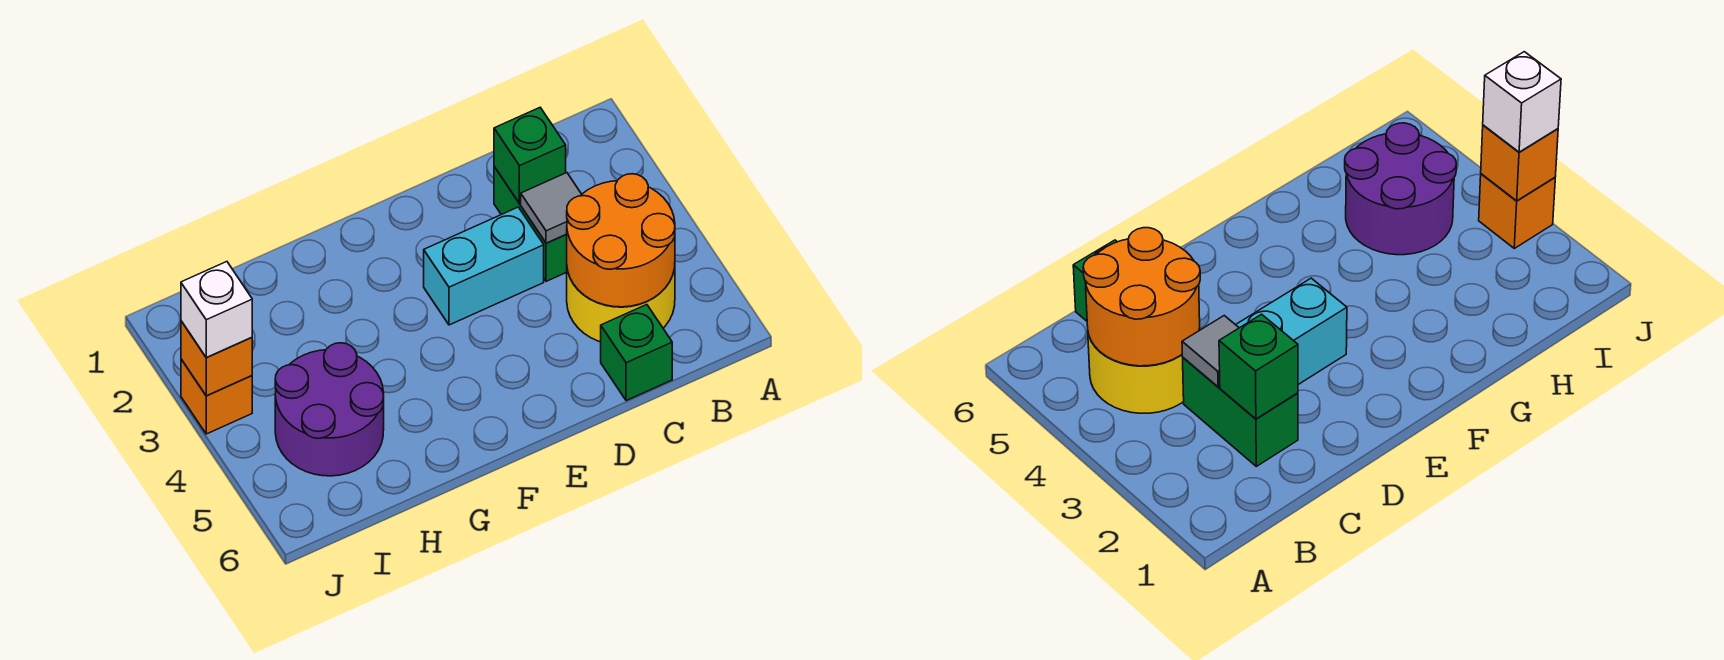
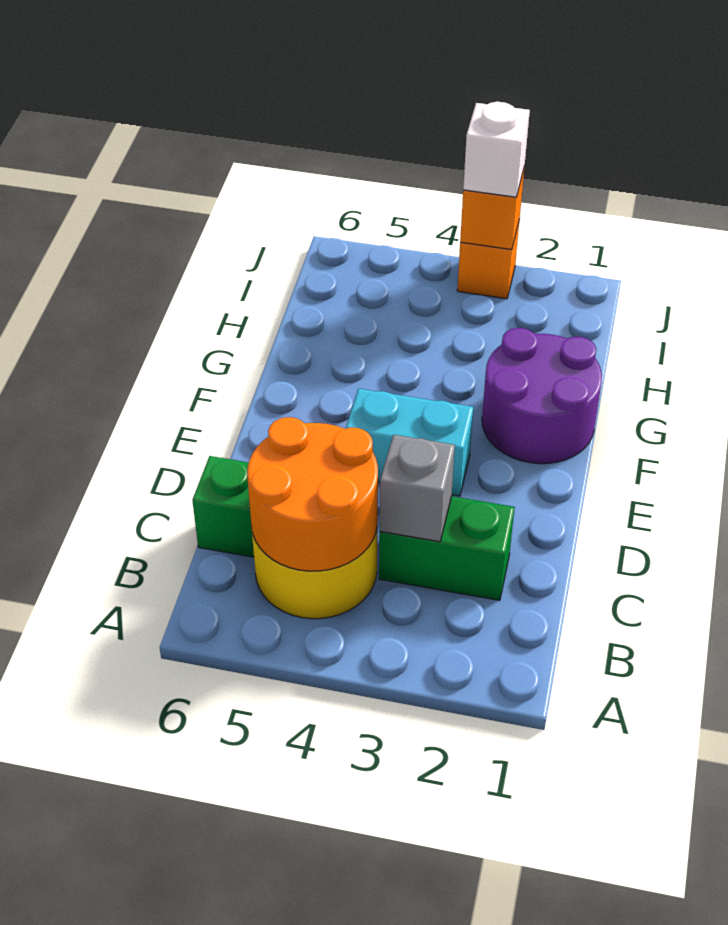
green brick C2 level 2 -> none
grey tile C3 level 2 -> grey brick C3 level 2
cyan brick D3:E3 level 1 -> cyan brick E3:E4 level 1
purple round brick H4:I5 level 1 -> purple round brick F1:G2 level 1

